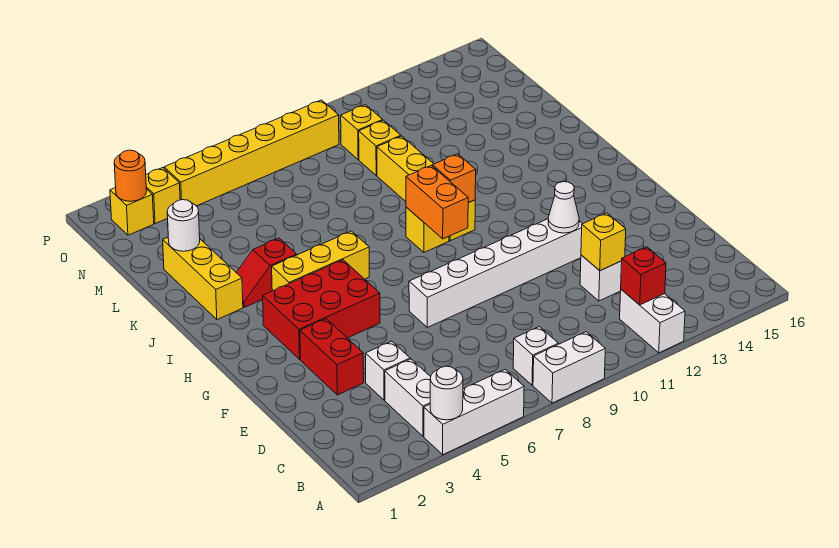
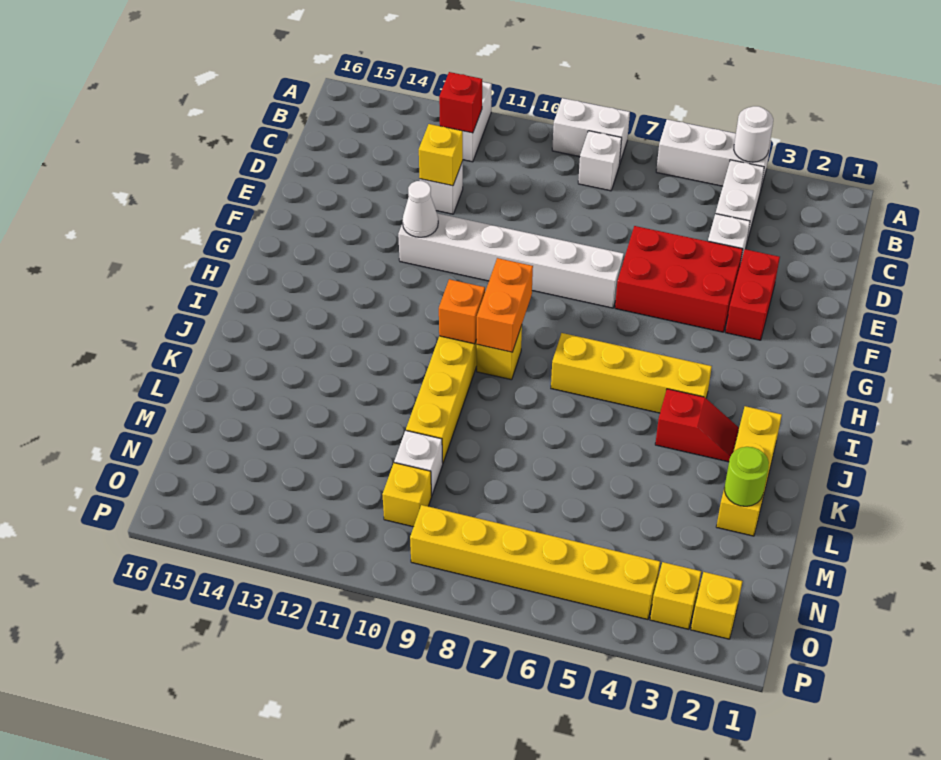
red brick G3:H5 level 1 -> red brick E4:F6 level 1
yellow brick I4:I6 level 1 -> yellow brick I4:I7 level 1
white round brick L2 level 2 -> lime round brick L2 level 2
yellow brick M10 level 1 -> white brick M10 level 1
orange round brick O2 level 2 -> none

